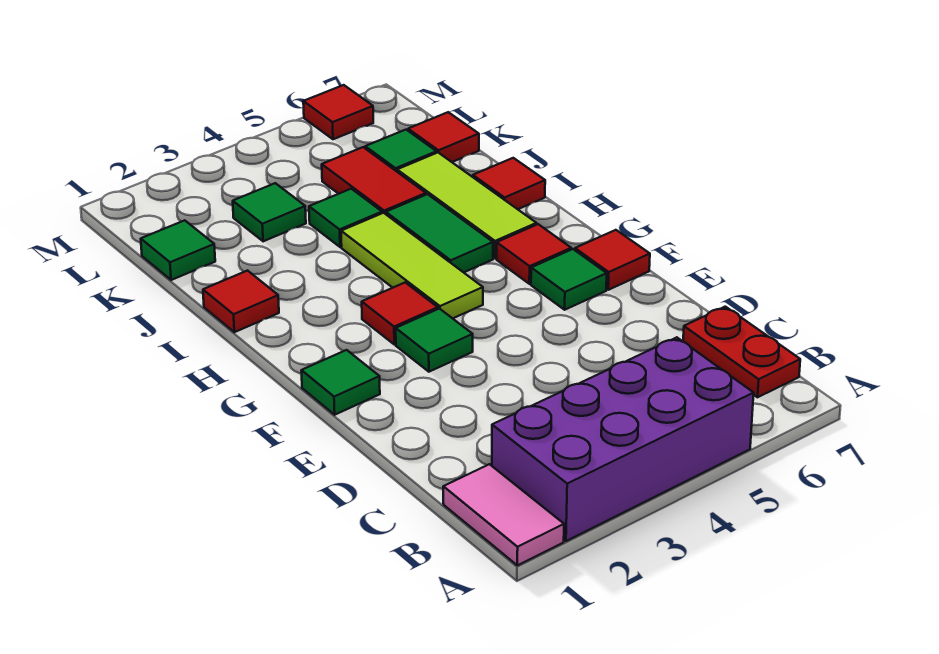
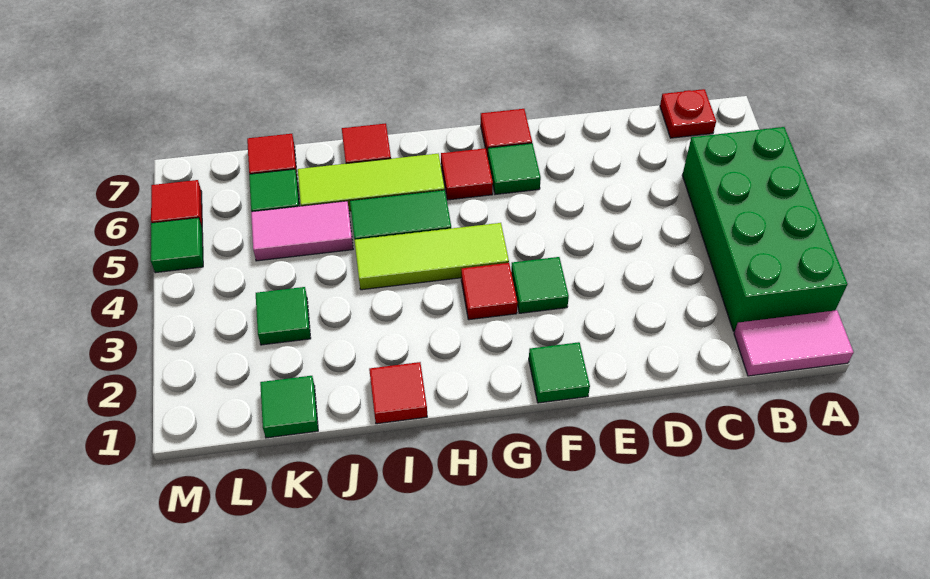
purple brick A2:B5 level 1 -> green brick A2:B5 level 1
red plate B7:C7 level 1 -> red plate B7 level 1
green tile J4 level 1 -> green tile M5 level 1
red tile J5:K5 level 1 -> pink tile J5:K5 level 1

